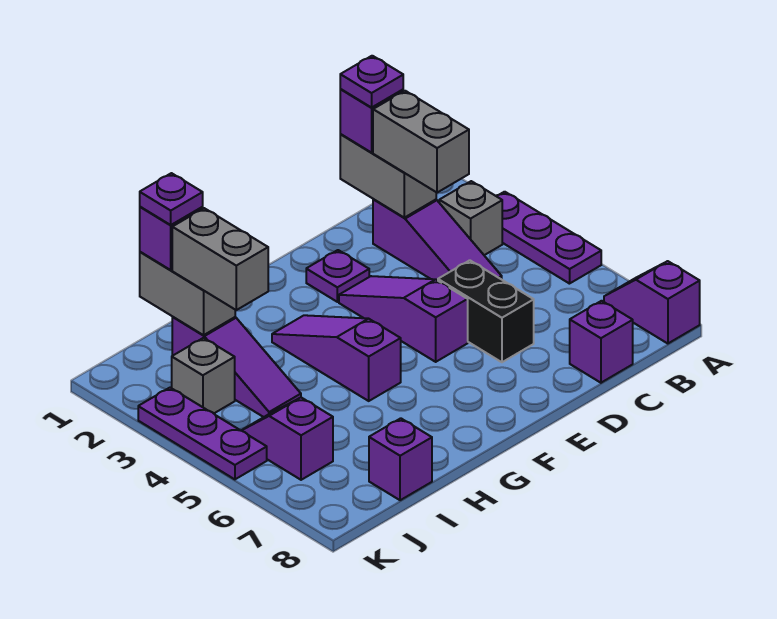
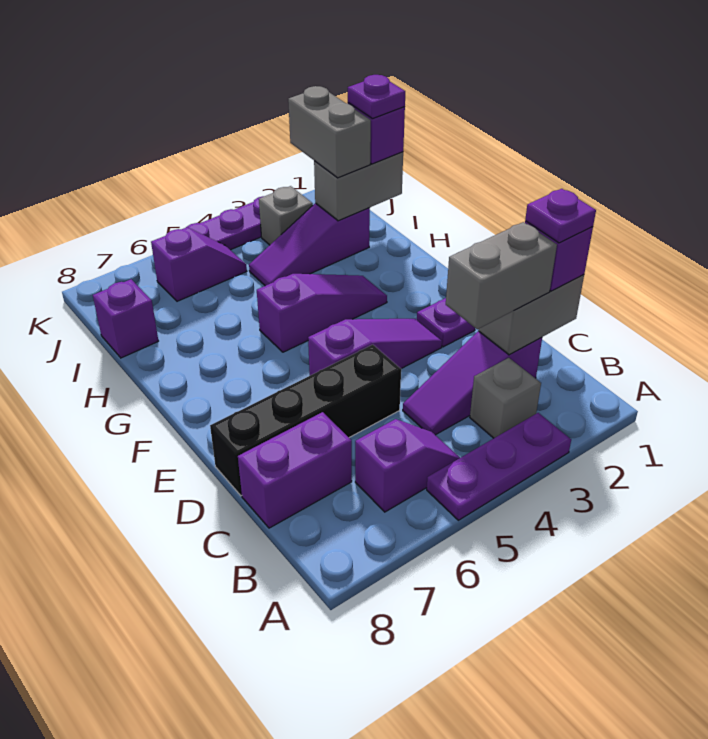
purple slope A7:A8 level 1 top 8 -> purple slope B5:B6 level 1 top 6
purple brick C8 level 1 -> purple brick C7:C8 level 1
black brick D5:D6 level 1 -> black brick D5:D8 level 1
grey brick I2:I3 level 3 -> grey brick I2:J2 level 3

